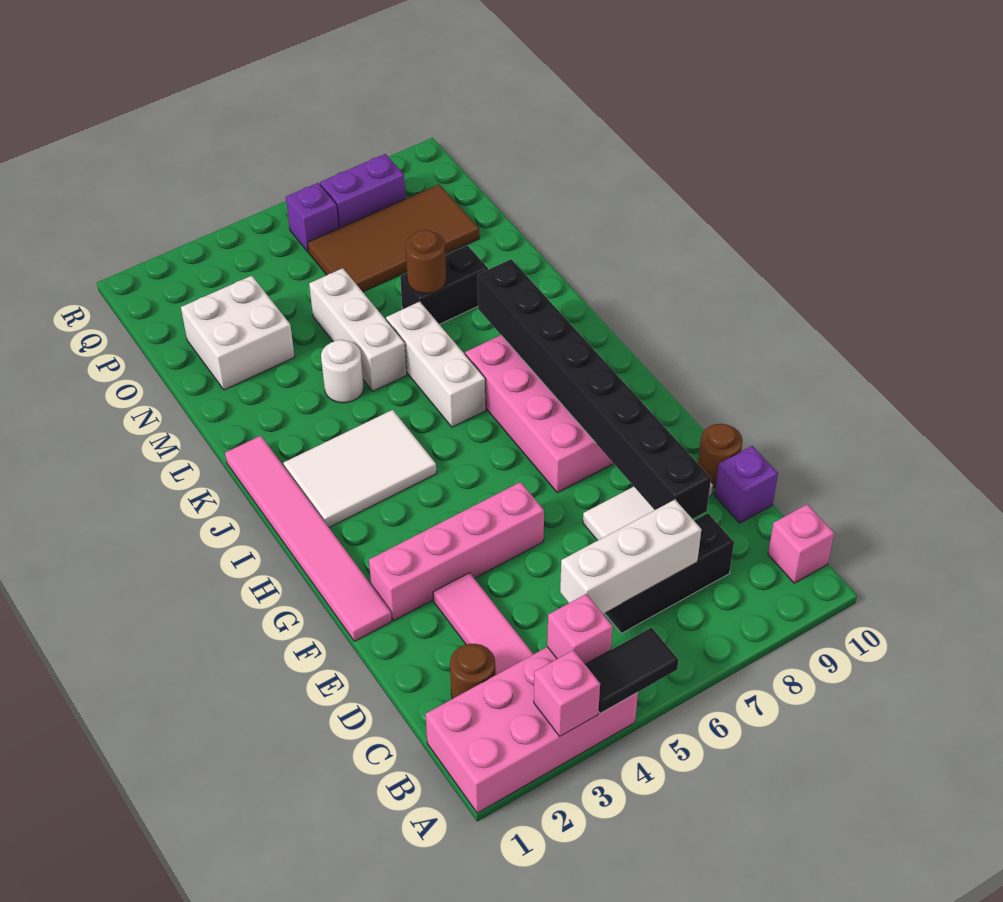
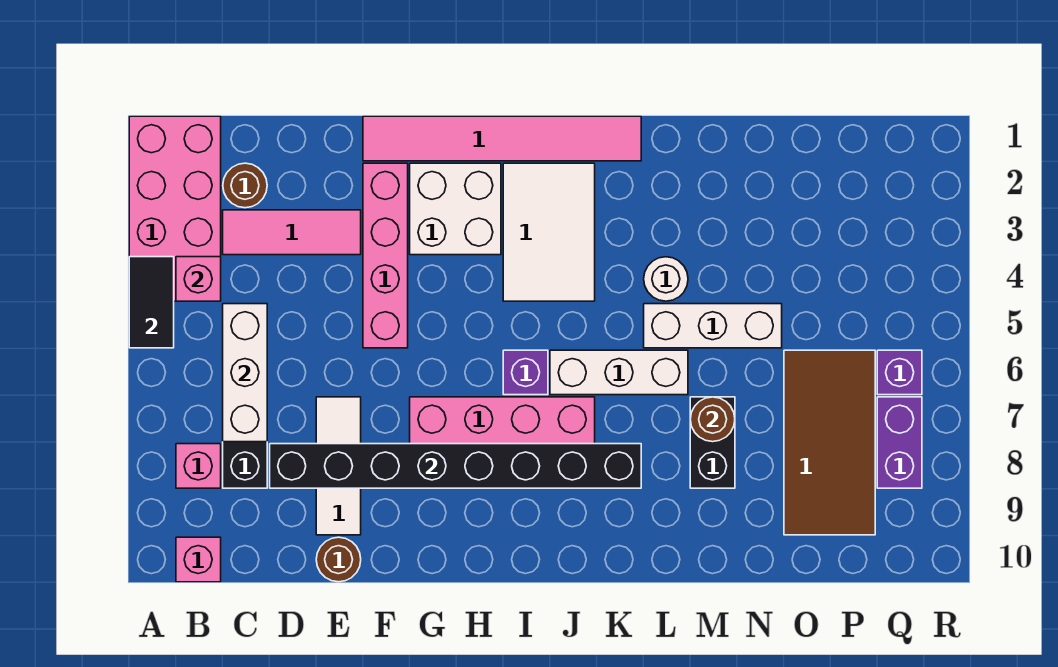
pink brick A3 level 2 -> pink brick B8 level 1
purple brick D10 level 1 -> purple brick I6 level 1
white brick N2:O3 level 1 -> white brick G2:H3 level 1

